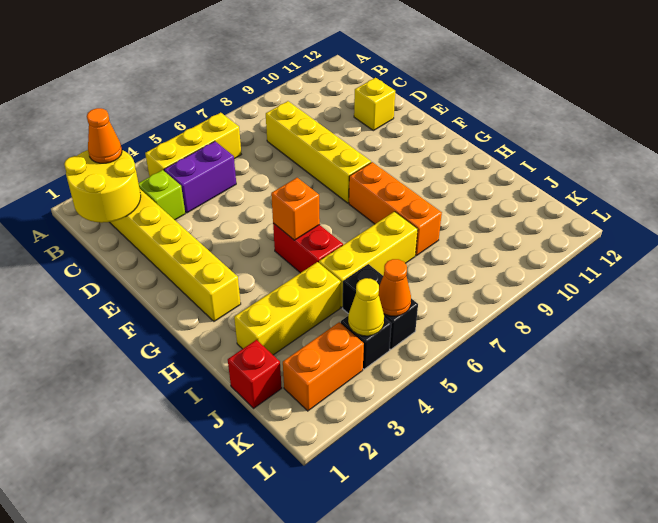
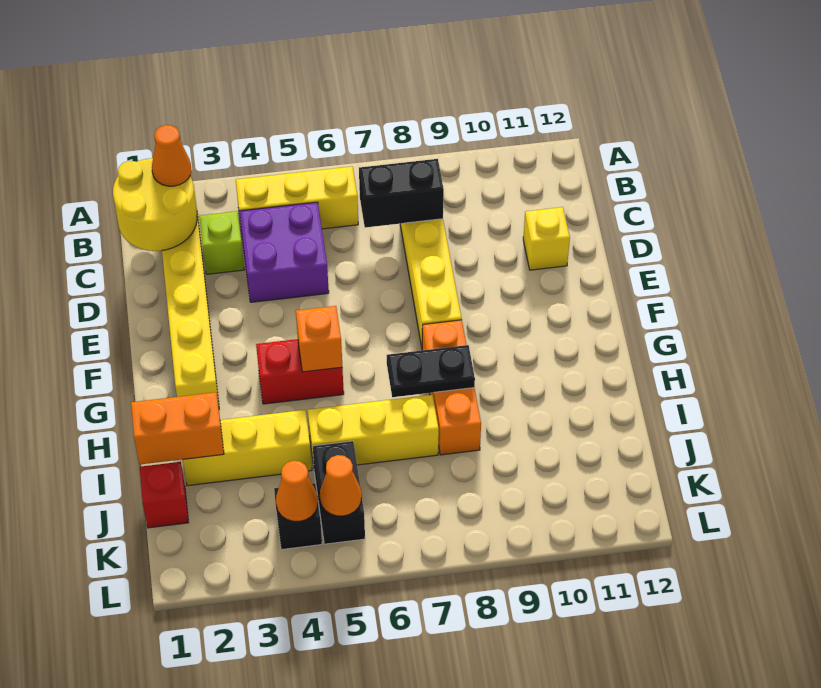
purple brick C4:C5 level 1 -> purple brick C4:D5 level 1
none -> black brick C7:C8 level 2
red brick G5:H5 level 1 -> red brick G4:G5 level 1
none -> black plate H7:H8 level 2
orange brick K2:K3 level 1 -> orange brick I1:I2 level 2
yellow cone K4 level 2 -> orange cone K4 level 2

